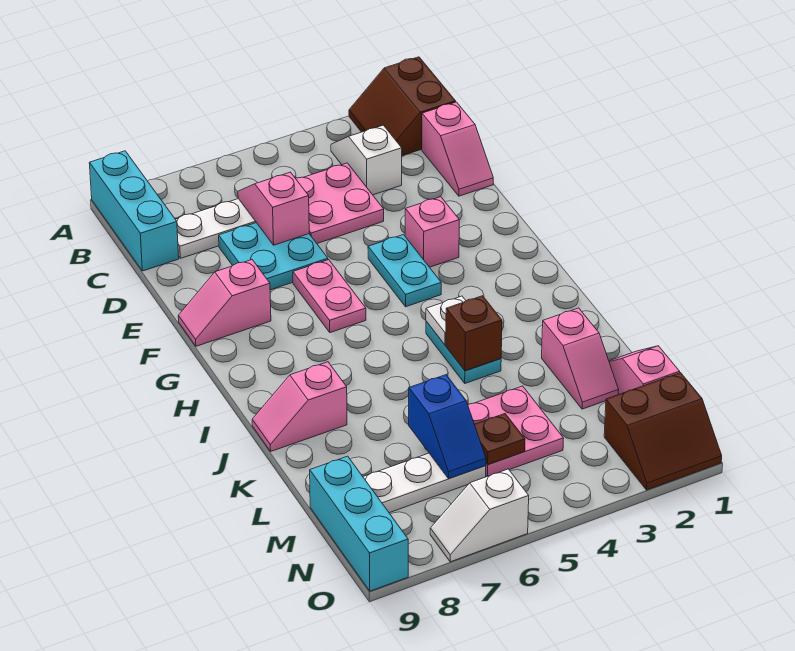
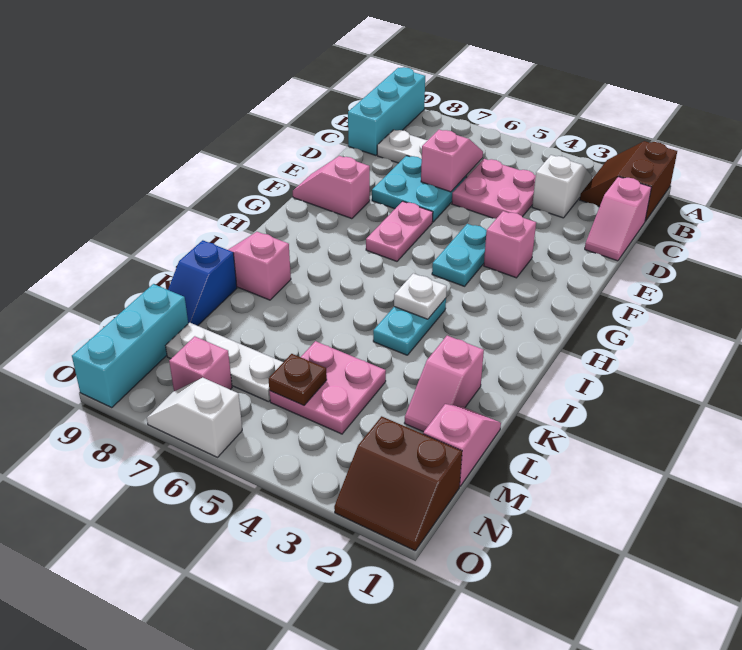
brown brick J4 level 2 -> none
blue slope L6:M6 level 2 top L -> blue slope K9:L9 level 1 top K
none -> pink brick N7 level 1

